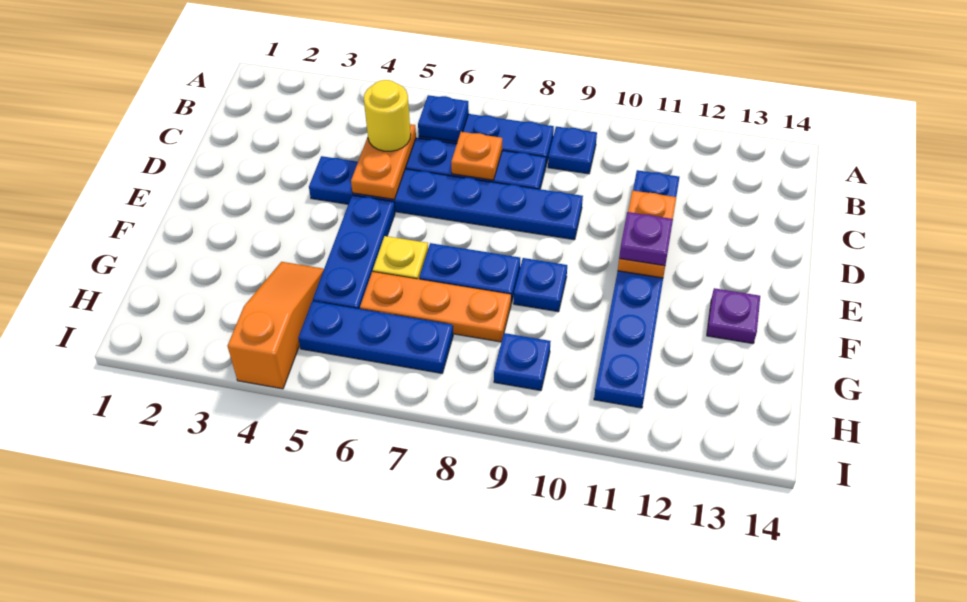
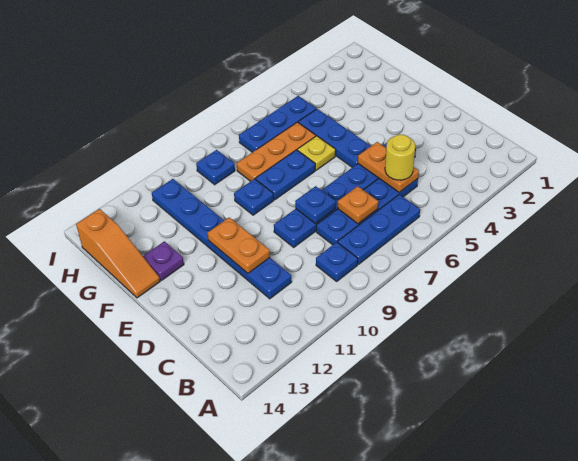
blue plate B6 level 2 -> blue plate D8 level 2
purple plate E11 level 3 -> none
orange slope G4:I4 level 1 top I -> orange slope F14:H14 level 1 top H

